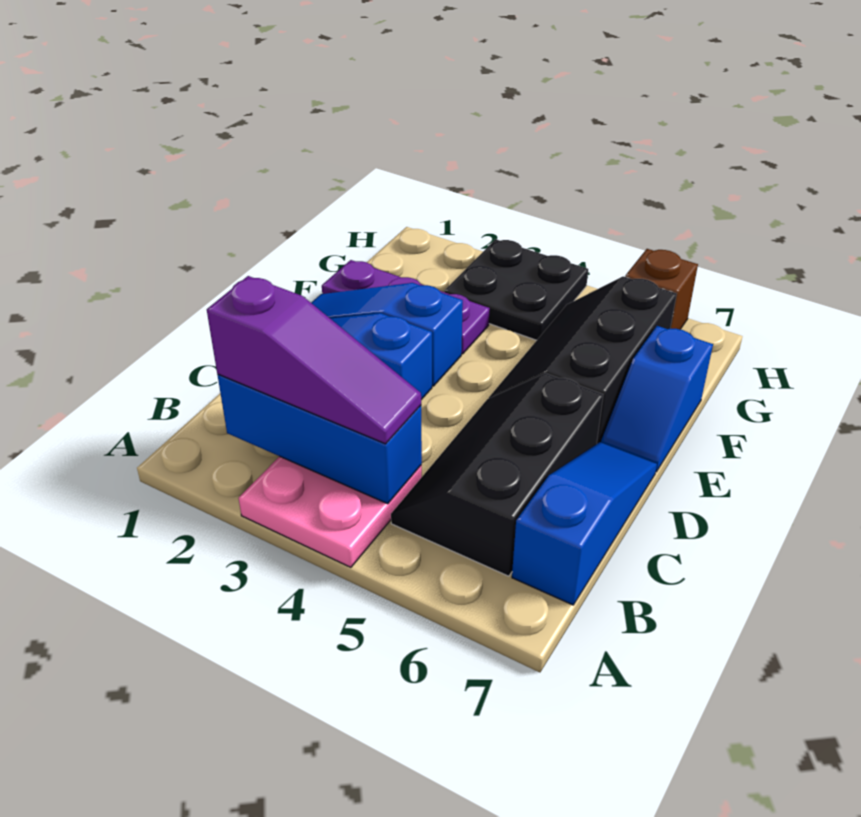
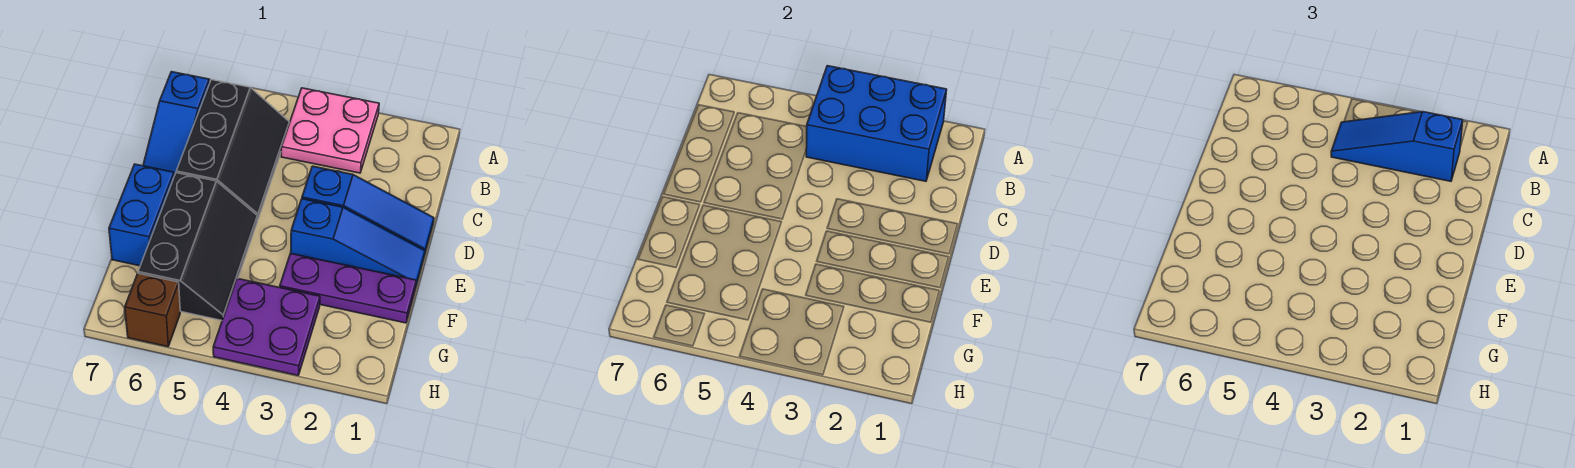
blue brick B2:B4 level 2 -> blue brick A2:B4 level 2
purple slope B2:B4 level 3 top 2 -> blue slope B2:B4 level 3 top 2
blue slope E7:F7 level 1 top F -> blue brick E7:F7 level 1
black plate G3:H4 level 1 -> purple plate G3:H4 level 1

